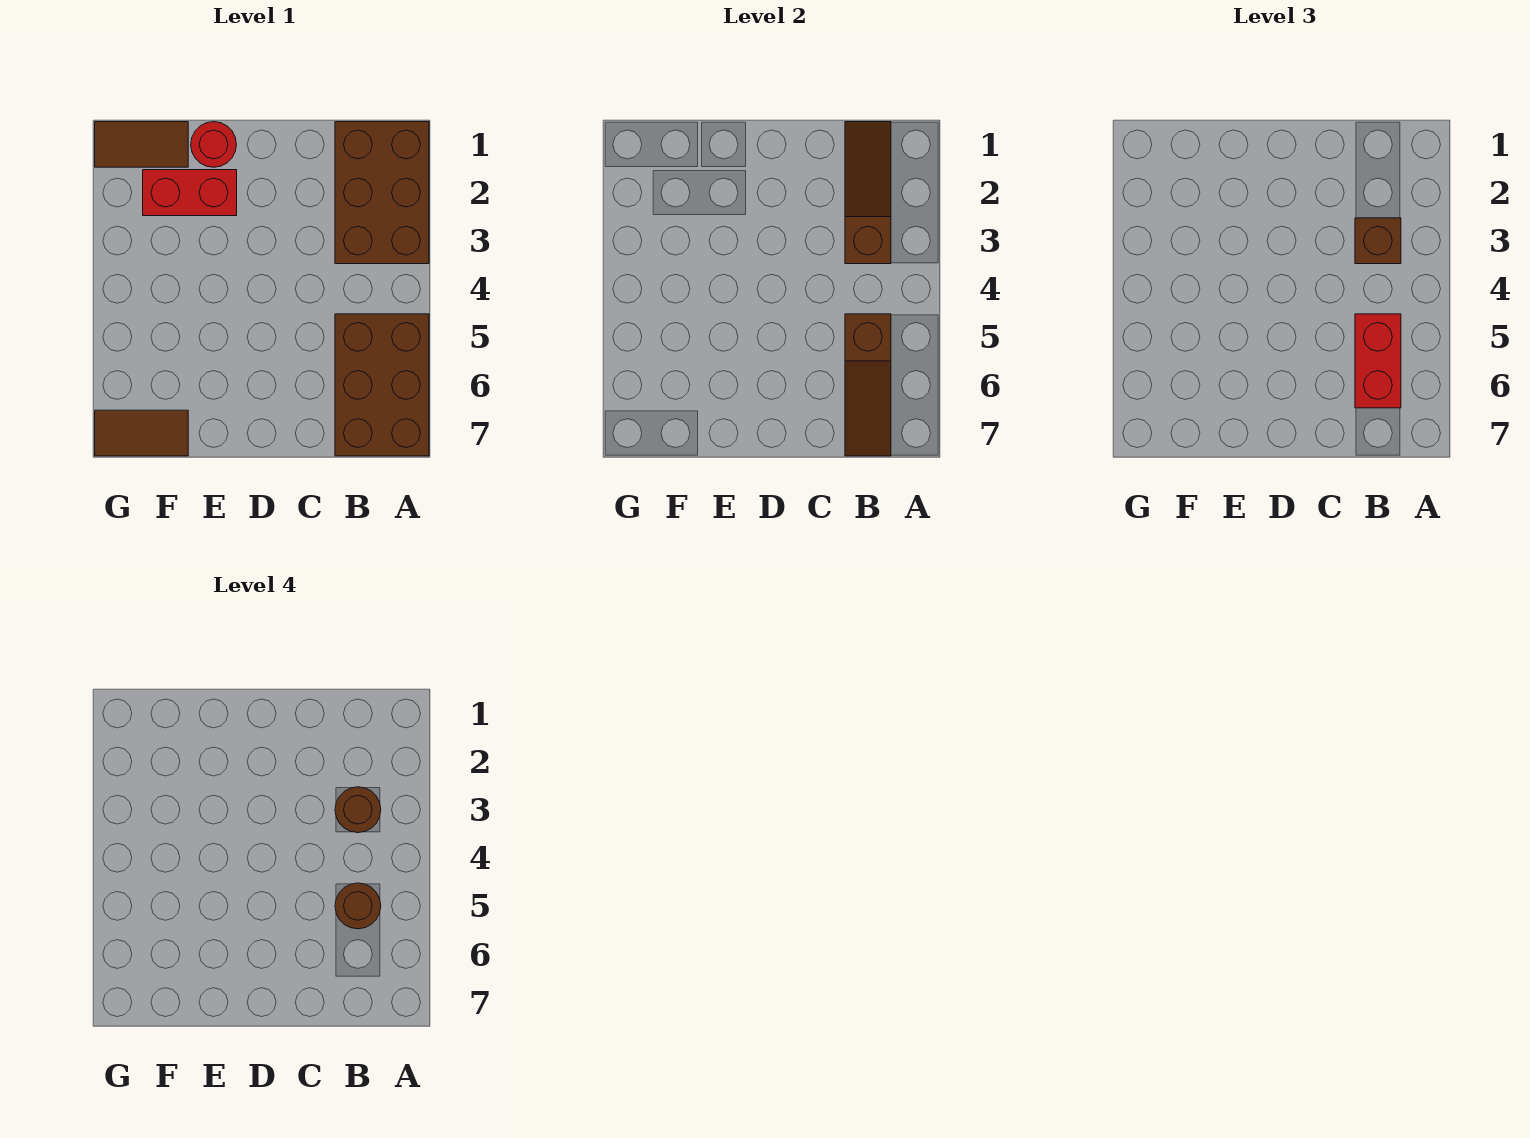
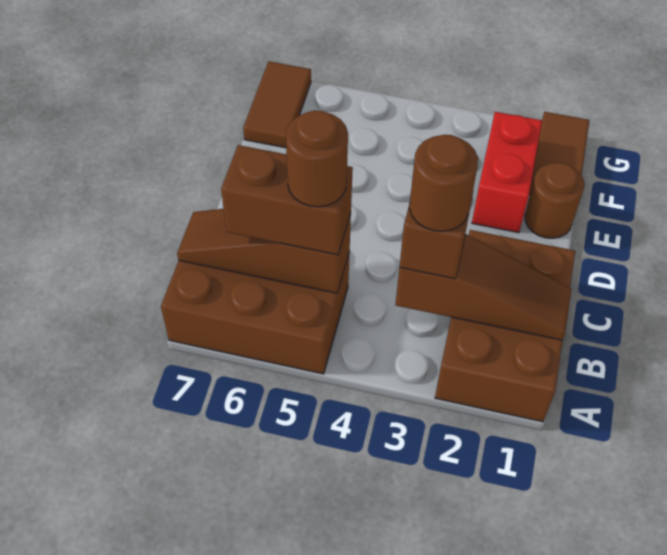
brown brick A1:B3 level 1 -> brown brick A1:C2 level 1
red brick B5:B6 level 3 -> brown brick B5:B6 level 3
red round brick E1 level 1 -> brown round brick E1 level 1

